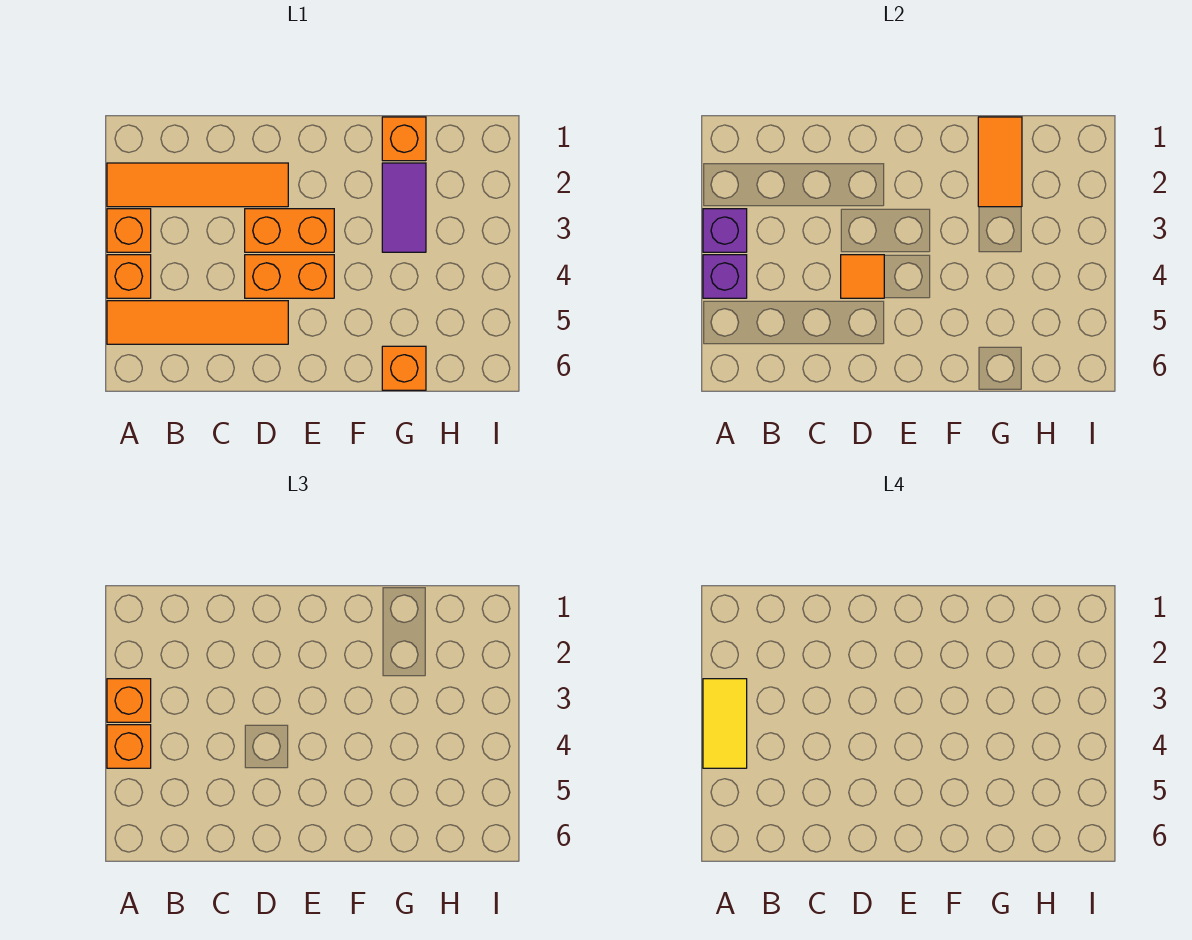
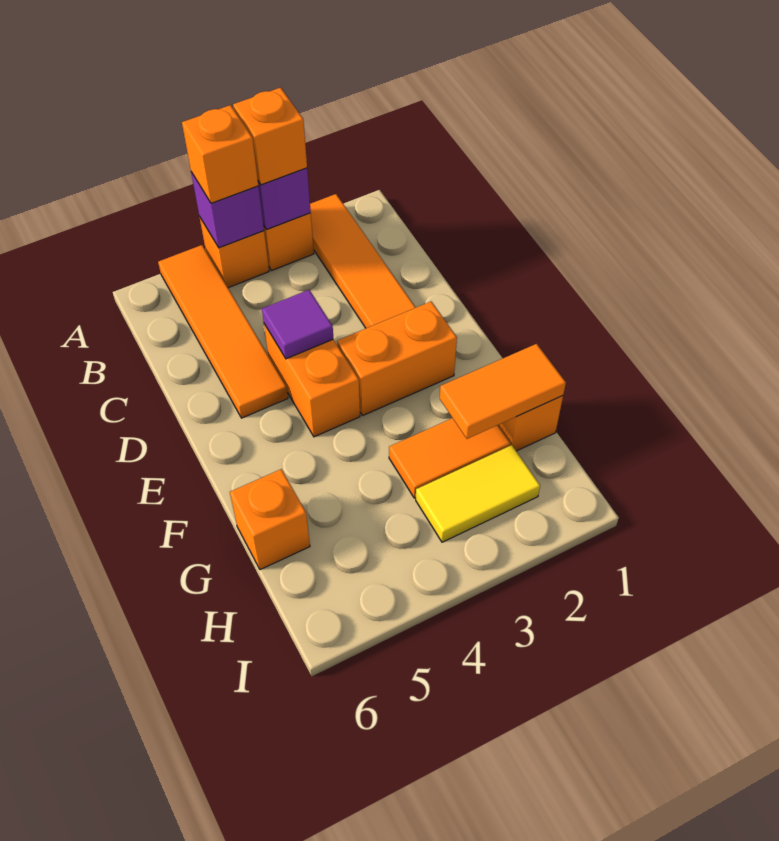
yellow tile A3:A4 level 4 -> yellow tile H2:H3 level 1
orange brick D3:E3 level 1 -> orange brick E2:E3 level 1
orange tile D4 level 2 -> purple tile D4 level 2
purple tile G2:G3 level 1 -> orange tile G2:G3 level 1

